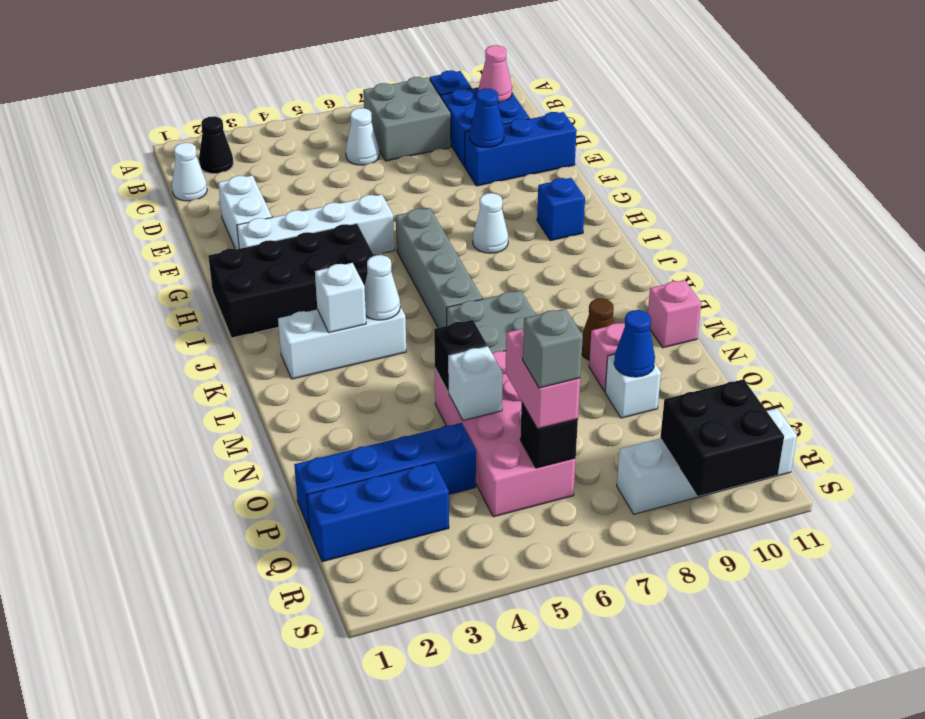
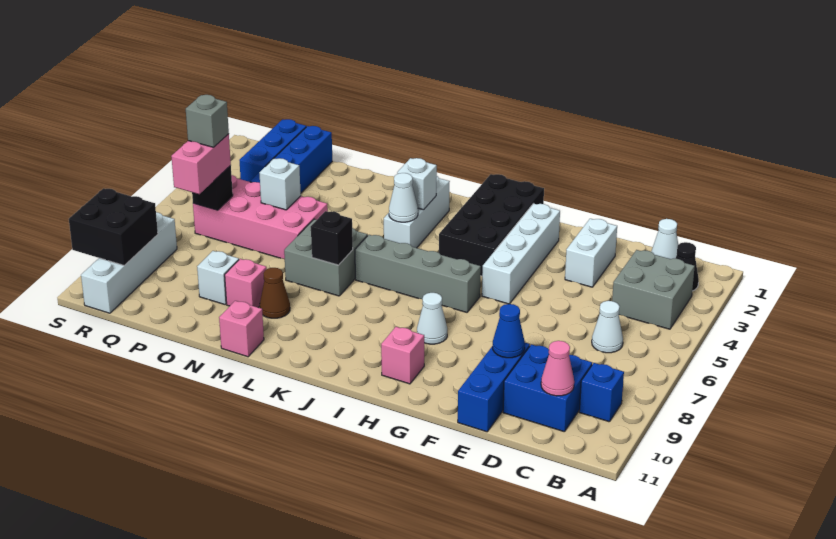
grey brick B7:C8 level 1 -> grey brick B3:C4 level 1
white brick E2:F2 level 1 -> white brick E2:E3 level 1
blue brick H10 level 1 -> pink brick H10 level 1
black brick N5 level 2 -> black brick L7 level 2
blue cone O9 level 2 -> none
pink brick P6:Q6 level 3 -> pink brick Q6:Q7 level 3

